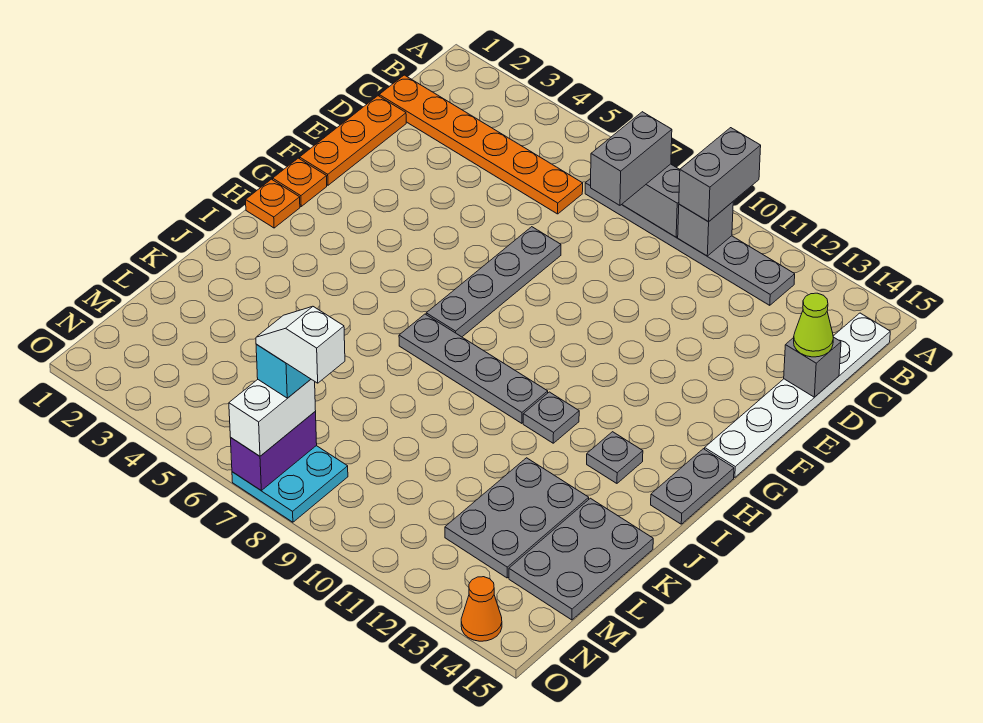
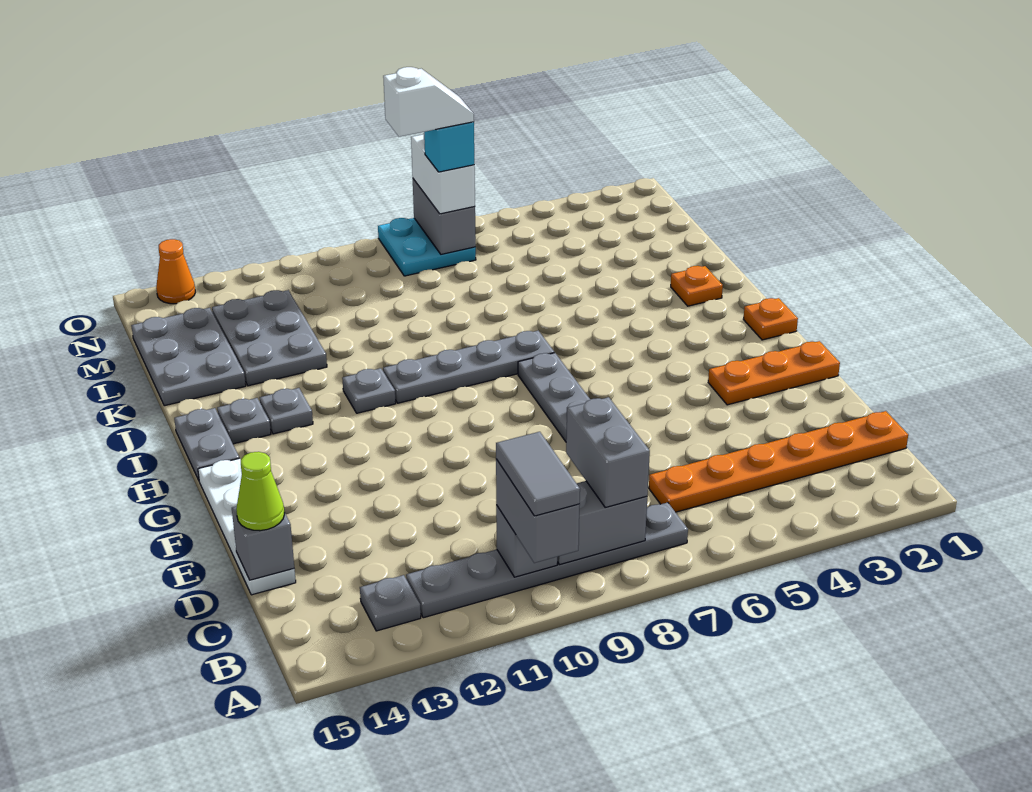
none -> grey tile A10:B10 level 4
none -> grey plate B13 level 1
white plate B15:G15 level 1 -> white plate D15:G15 level 1
orange plate D1:F1 level 1 -> orange plate F1:F3 level 1
orange plate G1 level 1 -> orange plate J2 level 1
none -> grey plate I14 level 1
purple brick N7:O7 level 2 -> grey brick N7:O7 level 2

